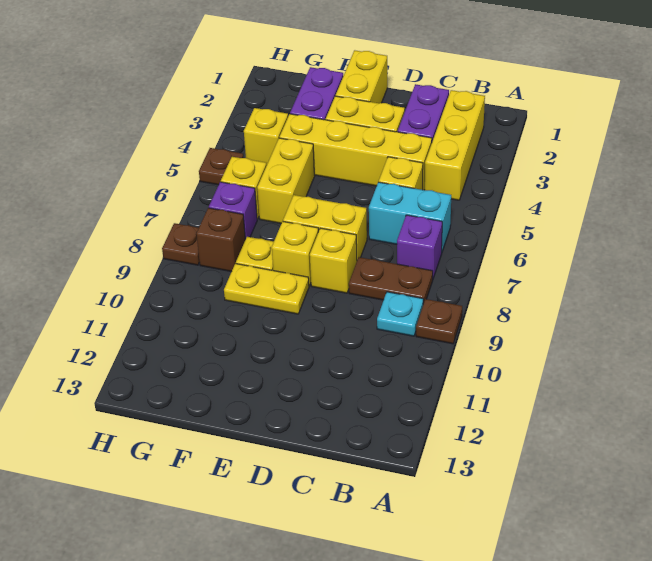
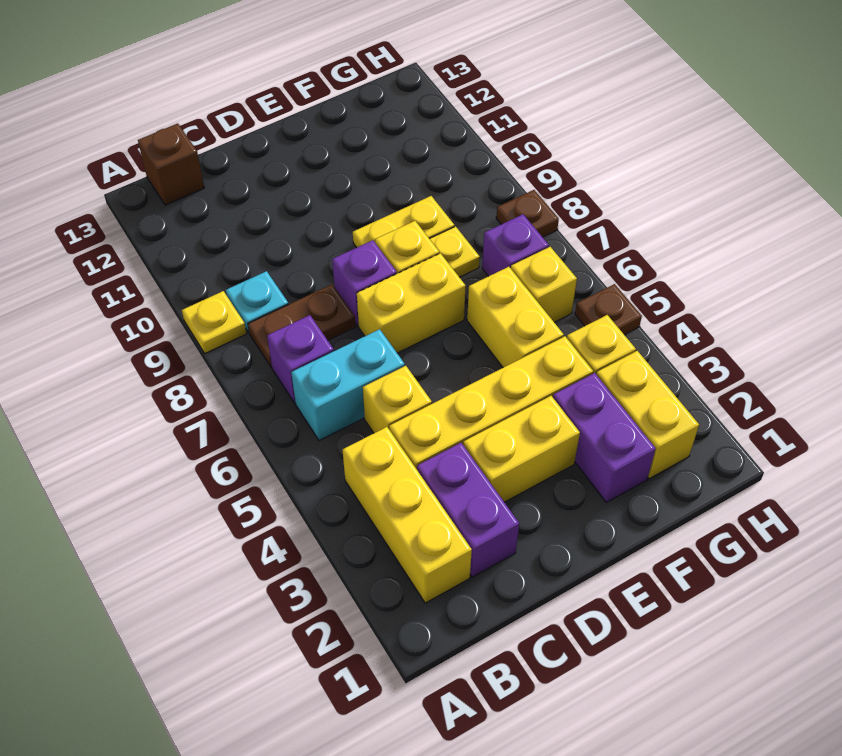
brown plate A9 level 1 -> yellow plate A9 level 1
yellow brick D8 level 1 -> purple brick D8 level 1
yellow brick E1:E2 level 1 -> yellow brick G2:G3 level 1
brown brick G8 level 1 -> brown brick B13 level 1

